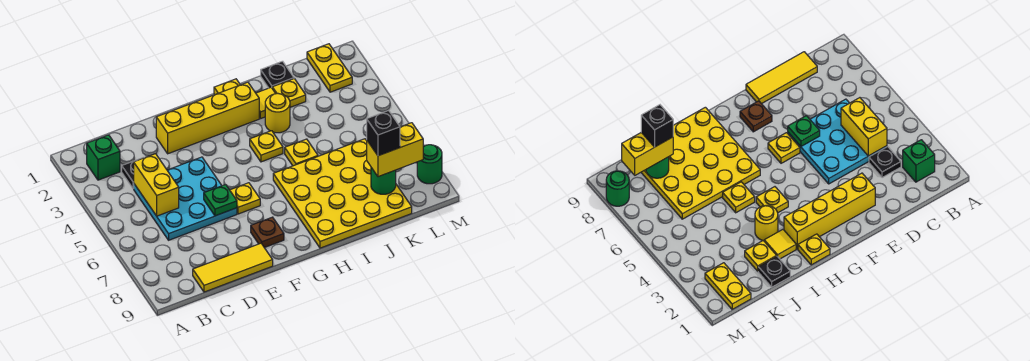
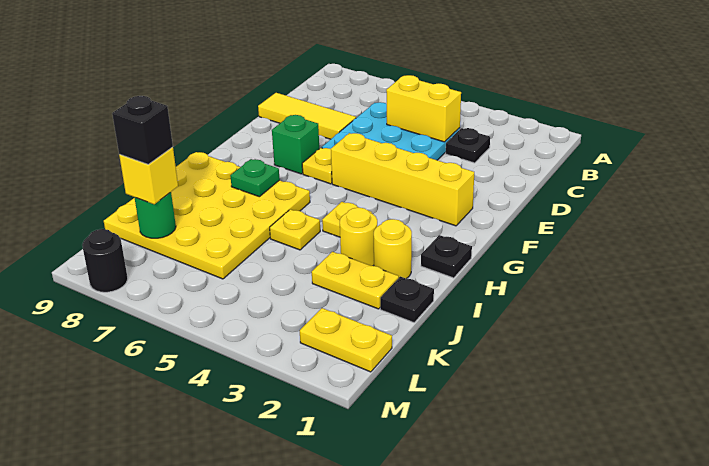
green brick B2 level 1 -> green brick F7 level 1
yellow tile C9:E9 level 1 -> yellow tile D7:D9 level 1
yellow brick E2:H2 level 1 -> yellow brick F2:F5 level 1
green plate E6 level 2 -> green plate H7 level 2
brown plate F8 level 1 -> none
yellow plate H1 level 1 -> black plate H1 level 1
yellow tile I2 level 1 -> yellow round brick I2 level 1
yellow plate J2 level 1 -> yellow plate J2:J3 level 1
yellow brick K8:L8 level 3 -> yellow brick K8 level 3
green round brick M8 level 1 -> black round brick M8 level 1

